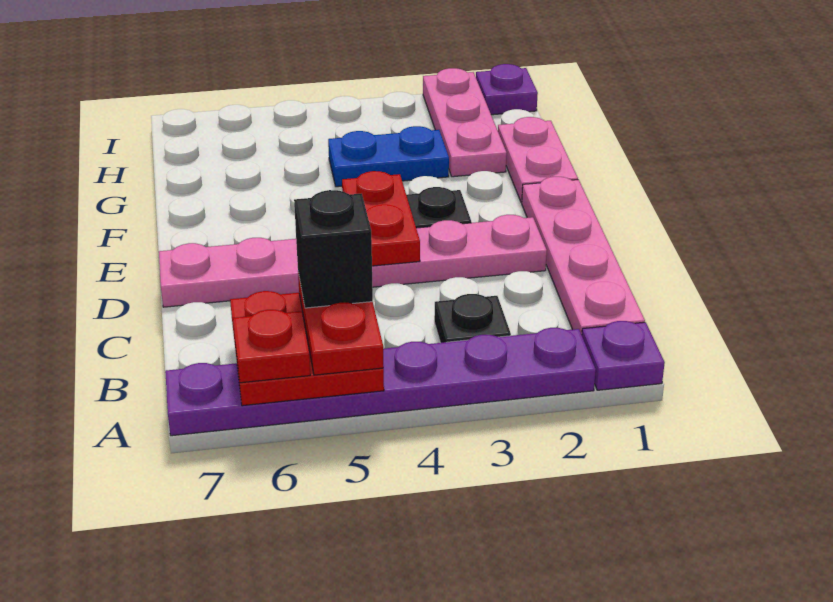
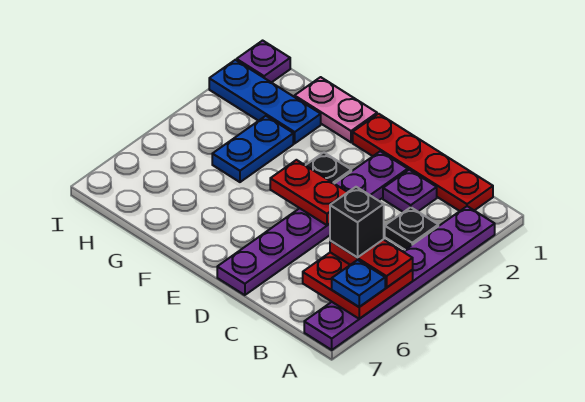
purple plate A1 level 1 -> purple plate C2 level 1
red plate A6 level 3 -> blue plate A6 level 3
pink plate B1:E1 level 1 -> red plate B1:E1 level 1
pink plate D2:D7 level 1 -> purple plate D2:D7 level 1
pink plate G2:I2 level 1 -> blue plate G2:I2 level 1

